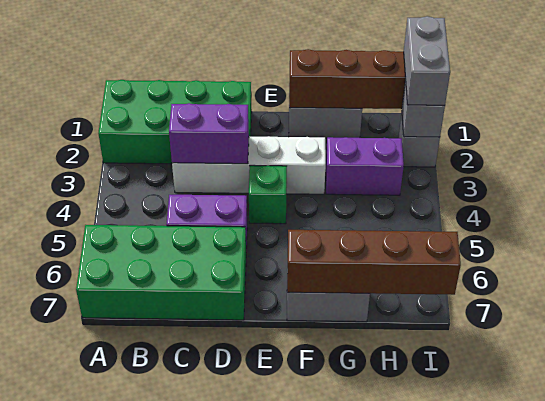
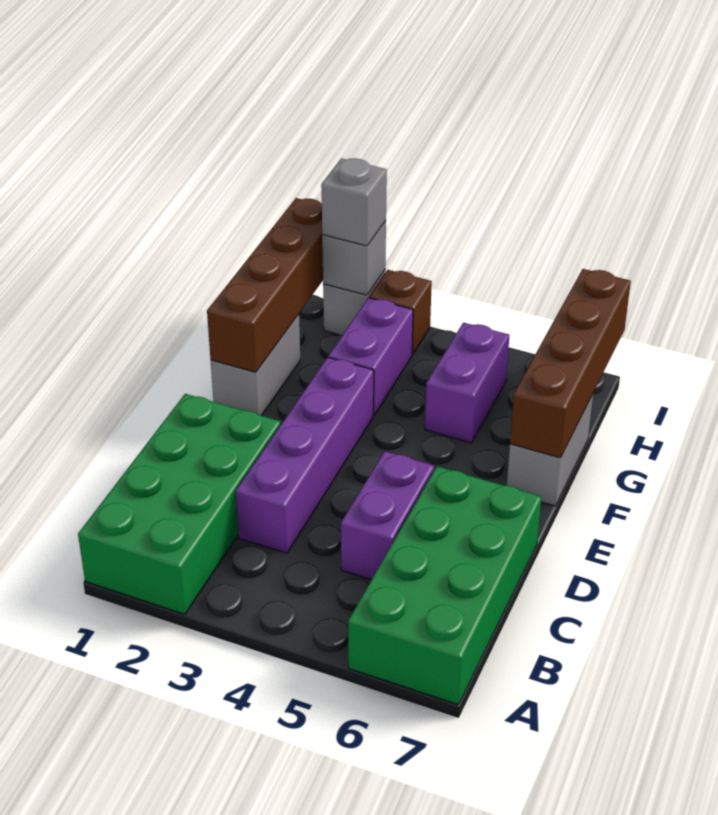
white brick C3:F3 level 1 -> purple brick C3:F3 level 1
purple brick C3:D3 level 2 -> purple brick G5:H5 level 1
green brick E4 level 1 -> none
grey brick I1:I2 level 3 -> grey brick I2 level 3
none -> brown brick I3 level 1

